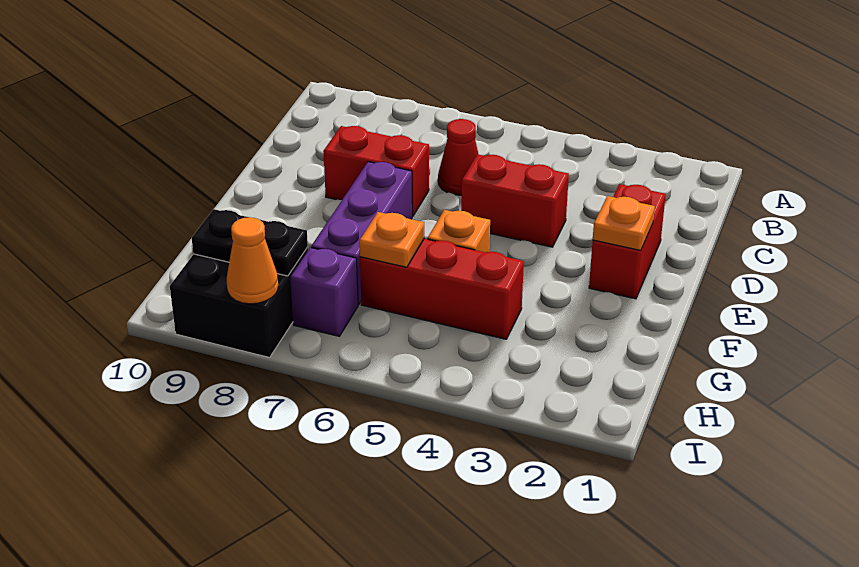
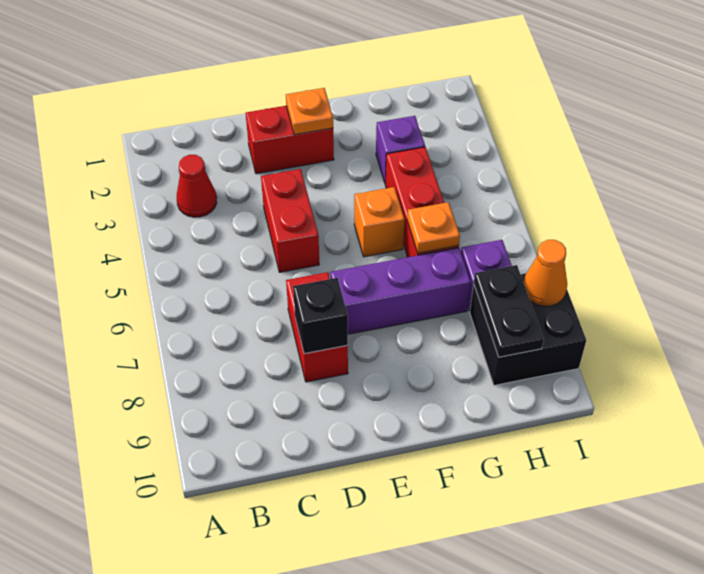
red cone C6 level 1 -> red cone B3 level 1
none -> black brick D8 level 2
none -> purple brick G3 level 1

